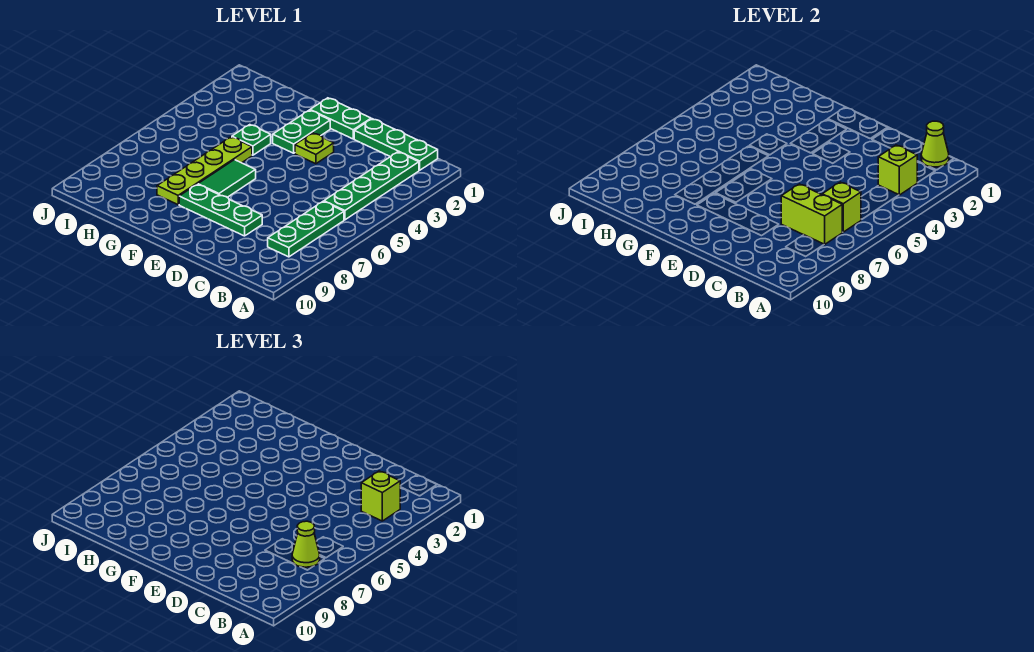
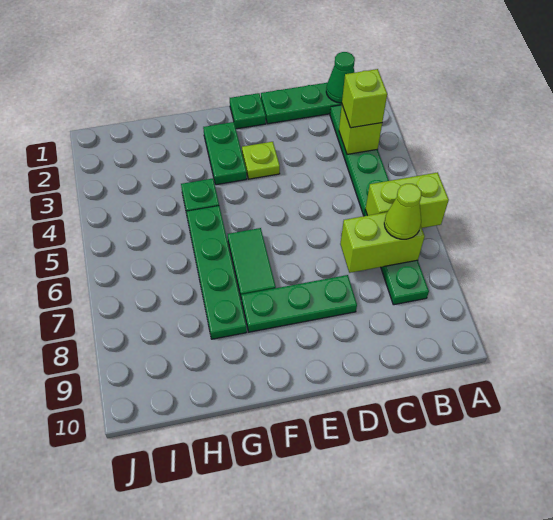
lime cone B1 level 2 -> green cone B1 level 2
lime brick B6 level 2 -> lime brick A6:B6 level 2
green plate E1:F1 level 1 -> green plate E1 level 1
lime plate G5:G8 level 1 -> green plate G5:G8 level 1

